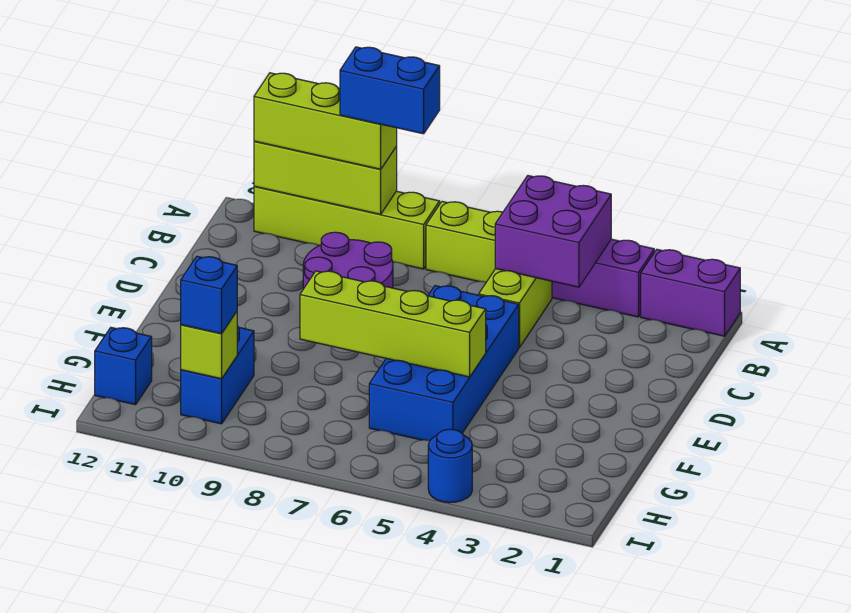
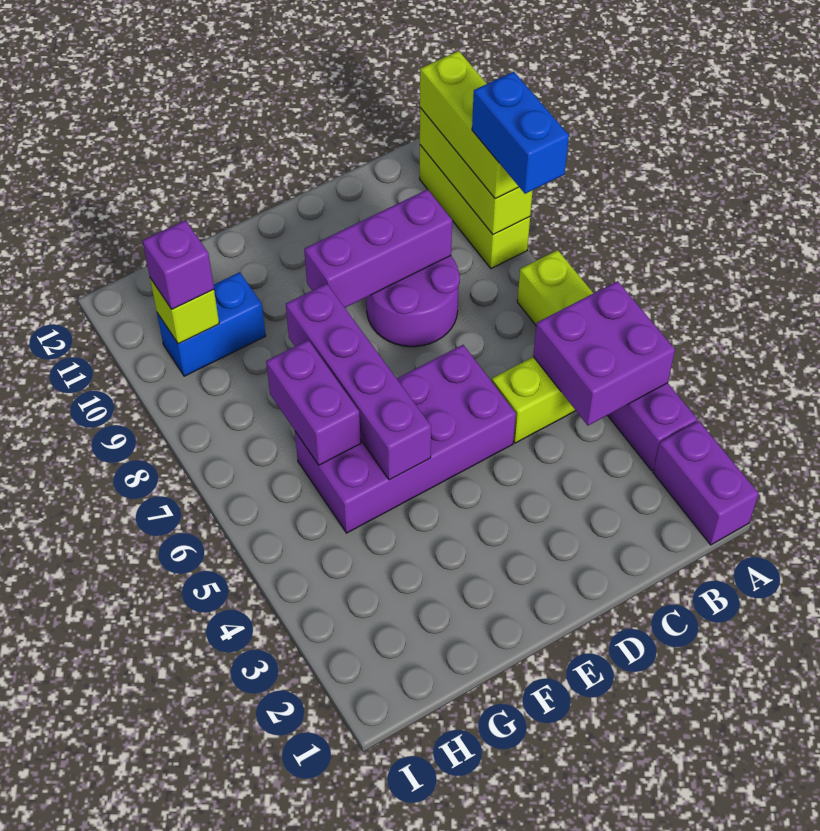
lime brick A8:A11 level 1 -> lime brick A9:A11 level 1
none -> purple brick C9:E9 level 2
blue brick D5:G6 level 1 -> purple brick D5:G6 level 1
lime brick F5:F8 level 2 -> purple brick F5:F8 level 2
none -> purple brick G6:G7 level 2
blue brick H10 level 3 -> purple brick H10 level 3
blue brick H12 level 1 -> none
blue round brick I4 level 1 -> none

